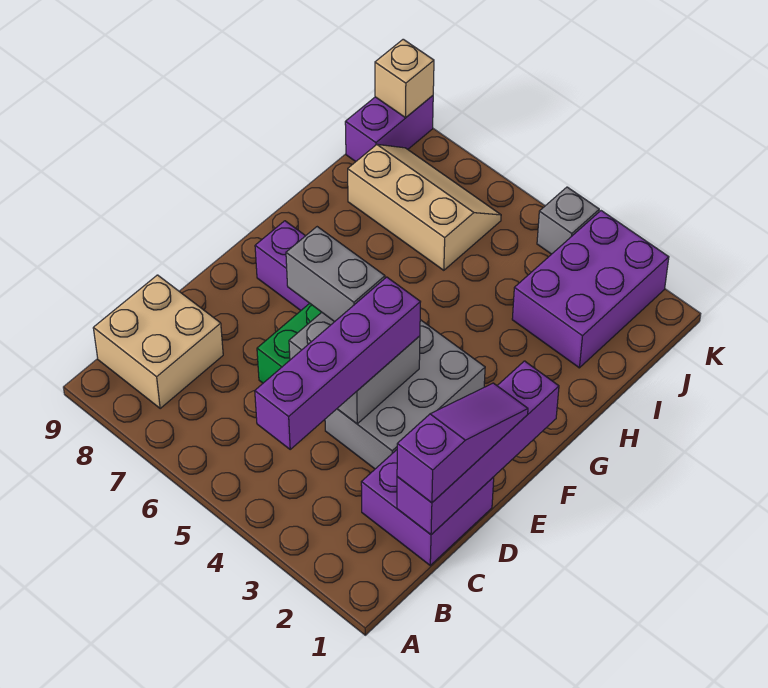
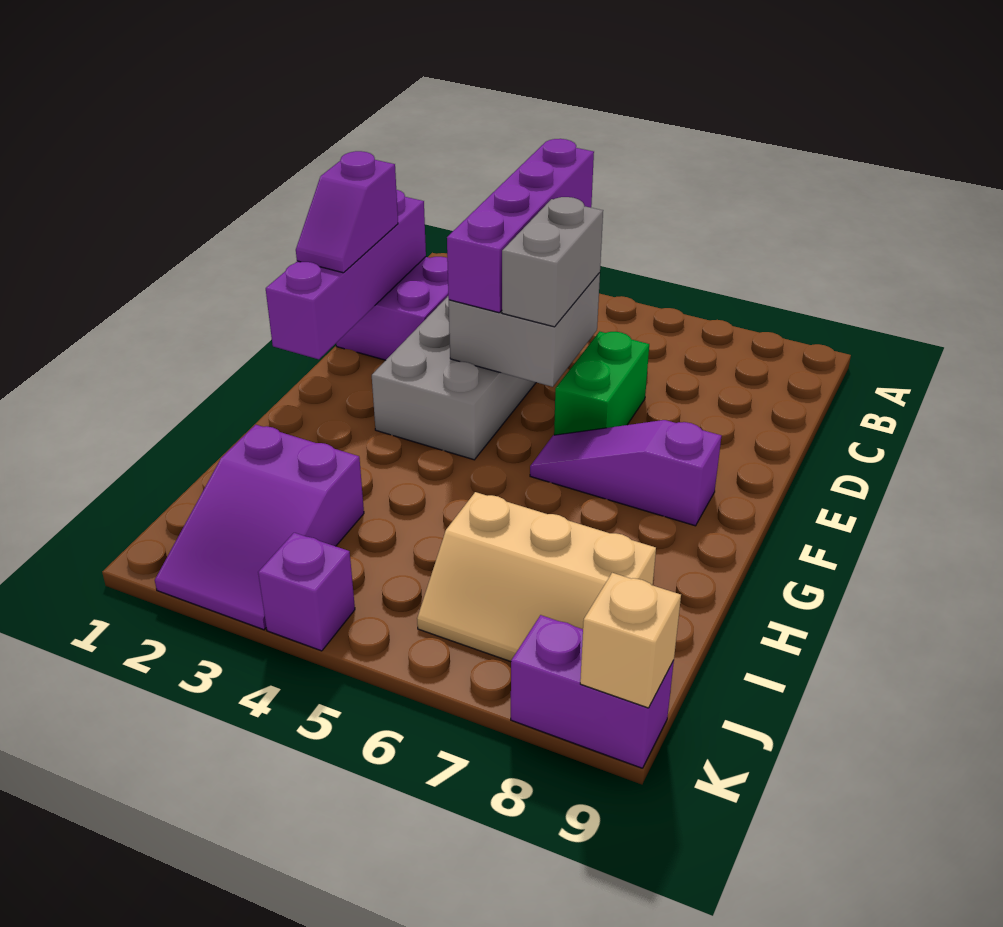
tan brick B8:C9 level 1 -> none
purple slope C1:E1 level 3 top C -> purple slope D1:E1 level 3 top D
grey brick E5:E6 level 3 -> grey brick D5:E5 level 3
purple brick I2:K3 level 1 -> purple slope I2:K3 level 1 top I
purple brick J9:K9 level 1 -> purple brick K8:K9 level 1
grey brick K4 level 1 -> purple brick K4 level 1

